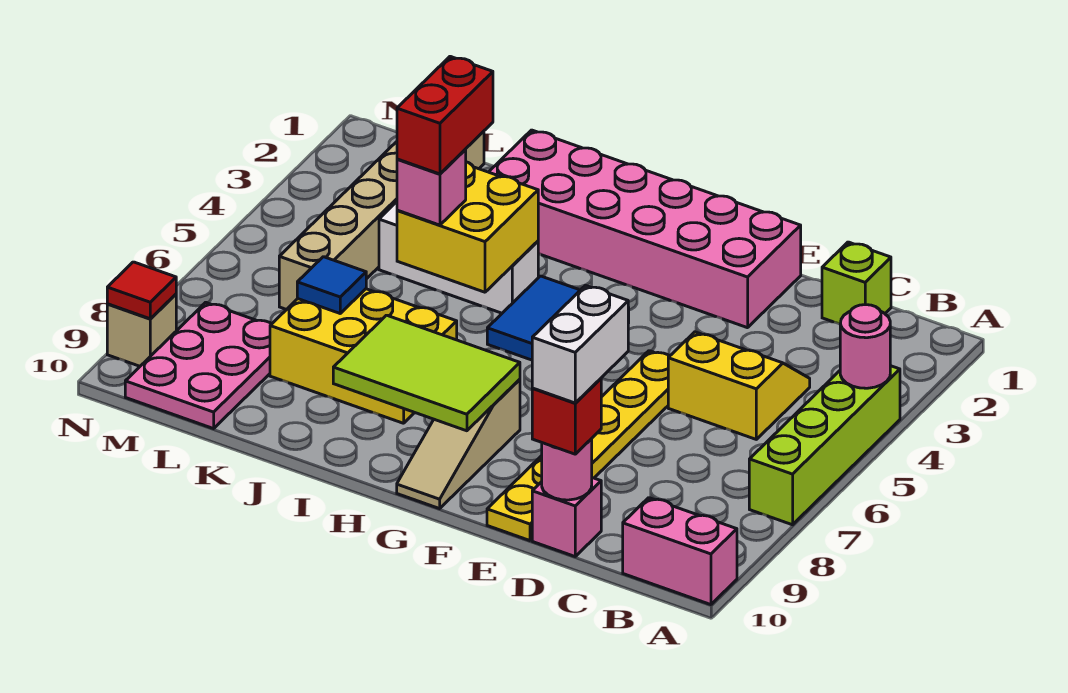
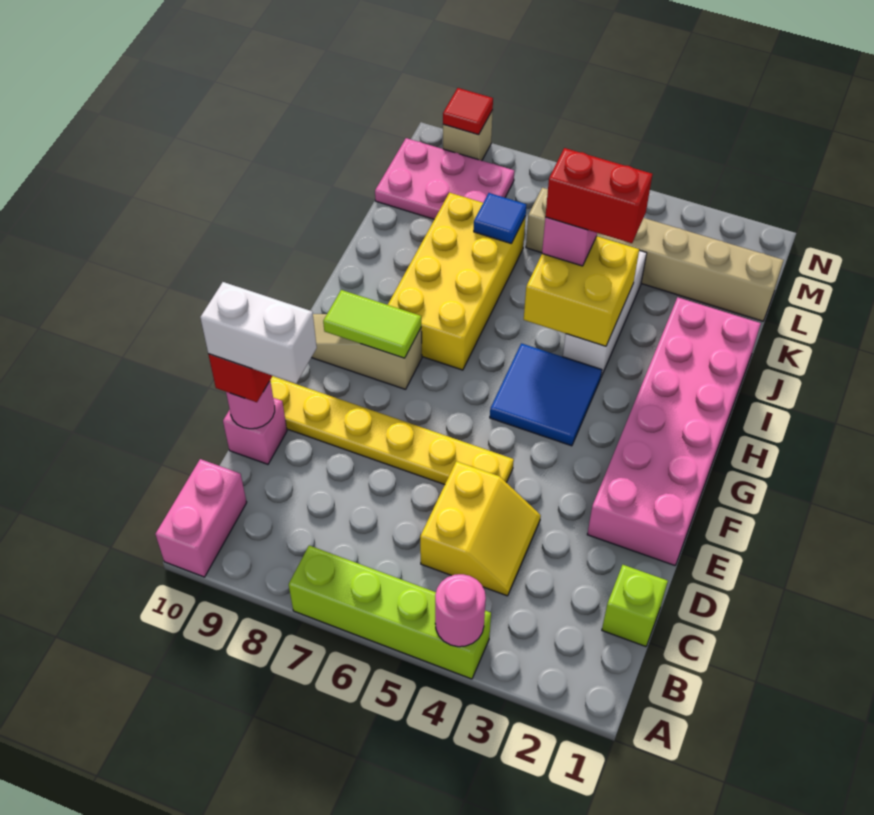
lime tile G8:I9 level 2 -> lime tile G8:G9 level 2
yellow brick I7:K8 level 1 -> yellow brick H7:K8 level 1

